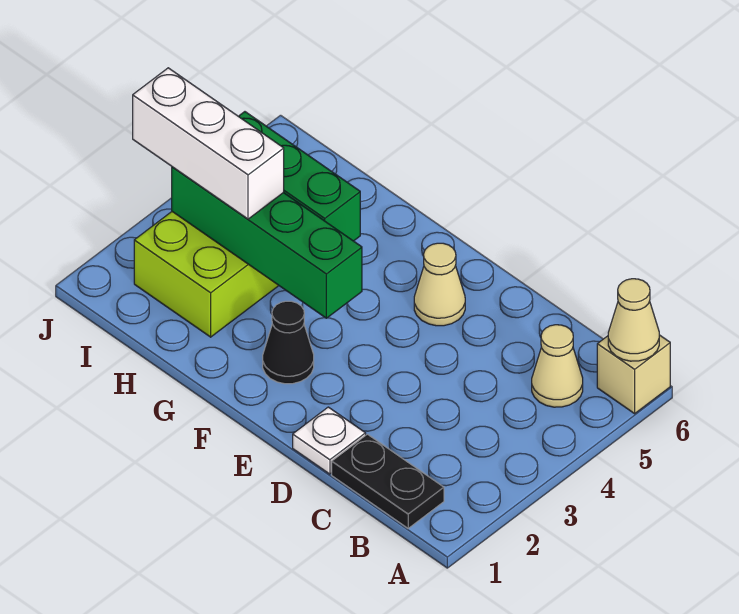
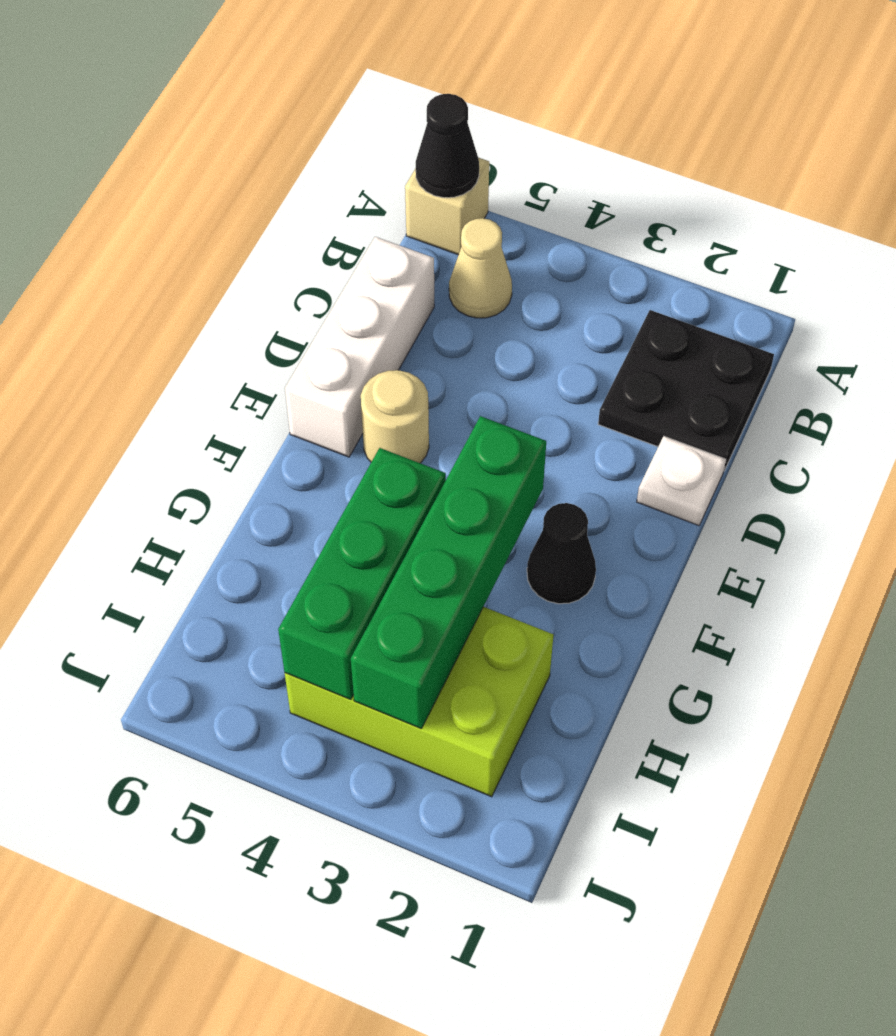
tan cone A6 level 2 -> black cone A6 level 2
black plate B1:C1 level 1 -> black plate B1:C2 level 1
tan cone E5 level 1 -> tan round brick E5 level 1
white brick H3:J3 level 3 -> white brick C6:E6 level 1

